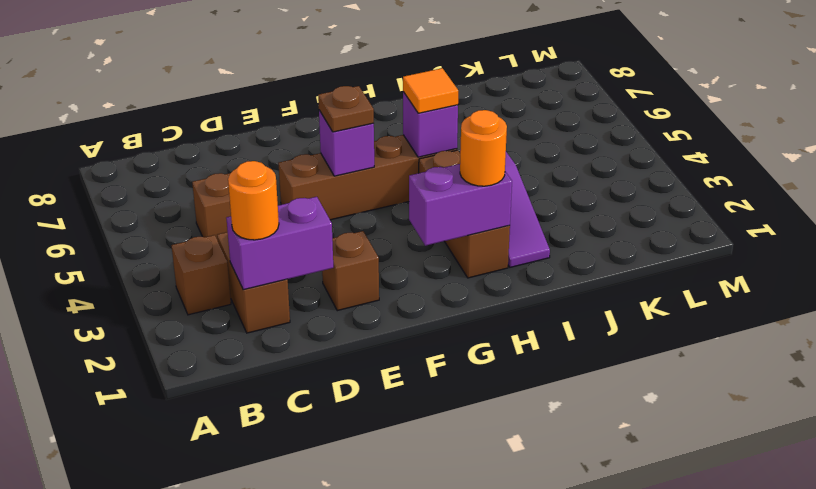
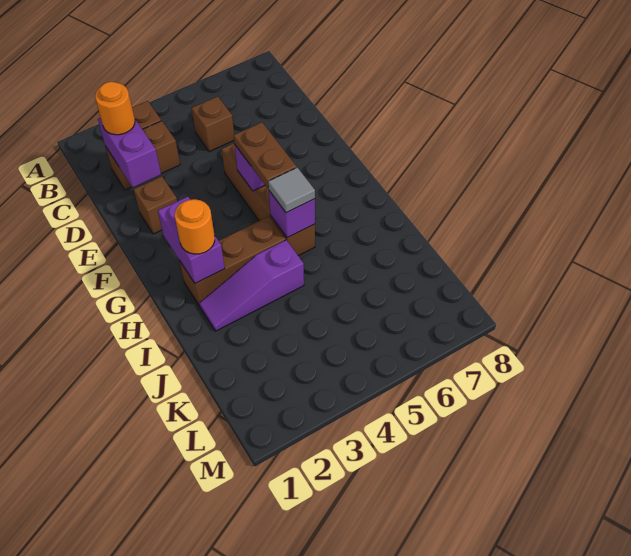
brown plate F5 level 3 -> brown plate F5:G5 level 3
orange tile H5 level 3 -> grey tile H5 level 3

